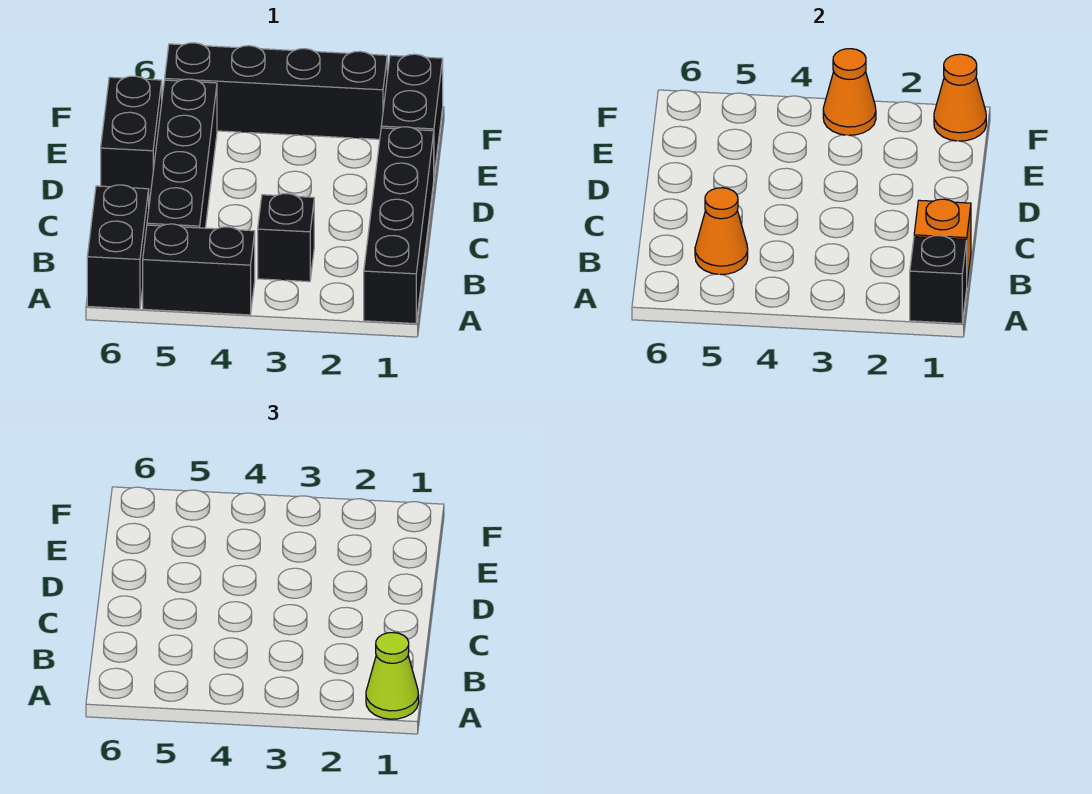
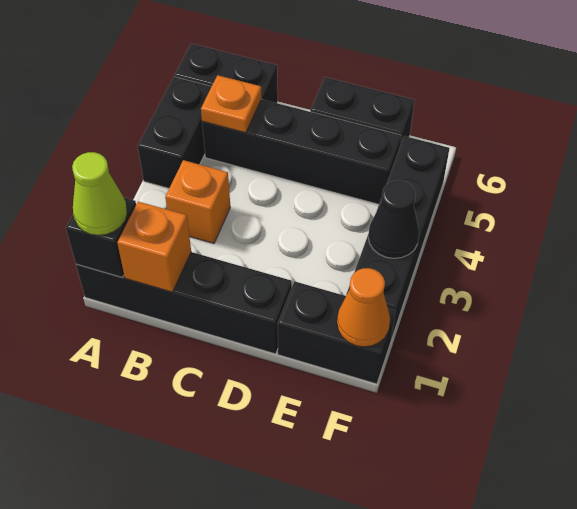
black brick B3 level 1 -> orange brick B3 level 1
orange cone B5 level 2 -> orange plate B5 level 2
orange cone F3 level 2 -> black cone F3 level 2

